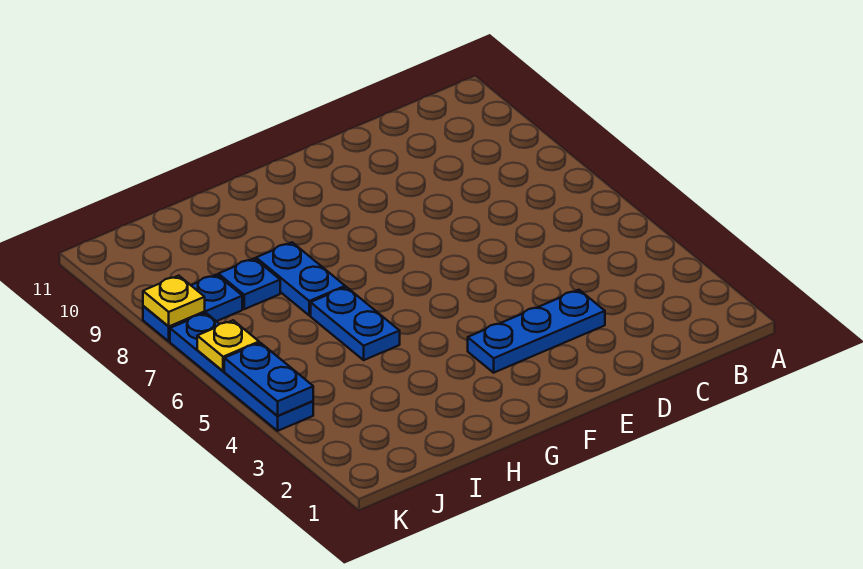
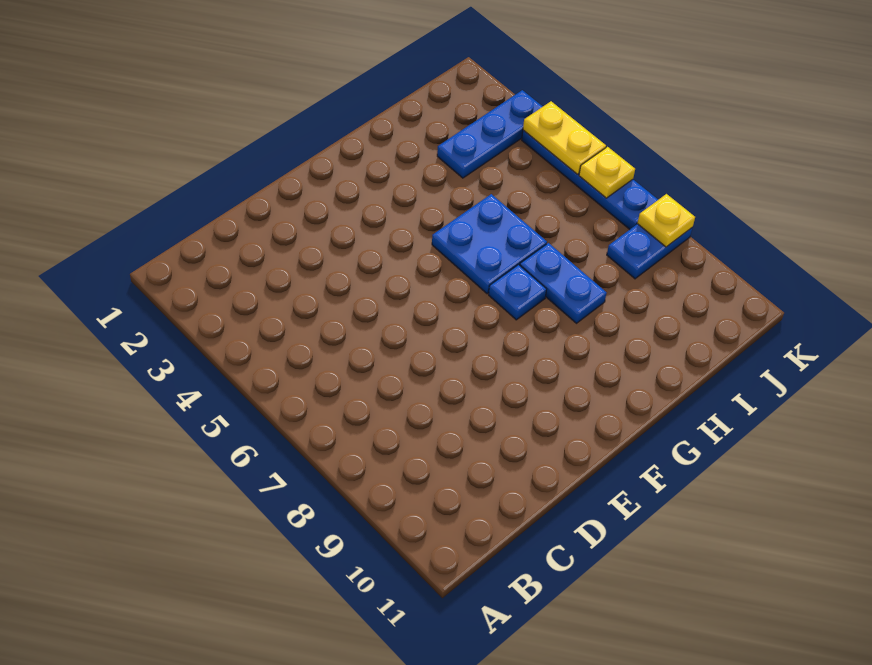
blue plate D3:F3 level 1 -> blue plate I3:K3 level 1
blue plate H5:H6 level 1 -> blue plate G5:H6 level 1
blue plate I8 level 1 -> blue plate G7 level 1
blue plate K4:K5 level 2 -> yellow plate K4:K5 level 2

